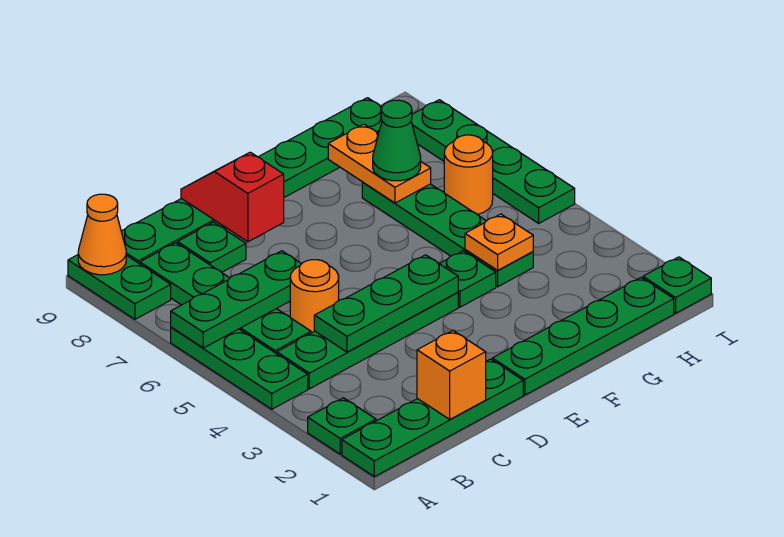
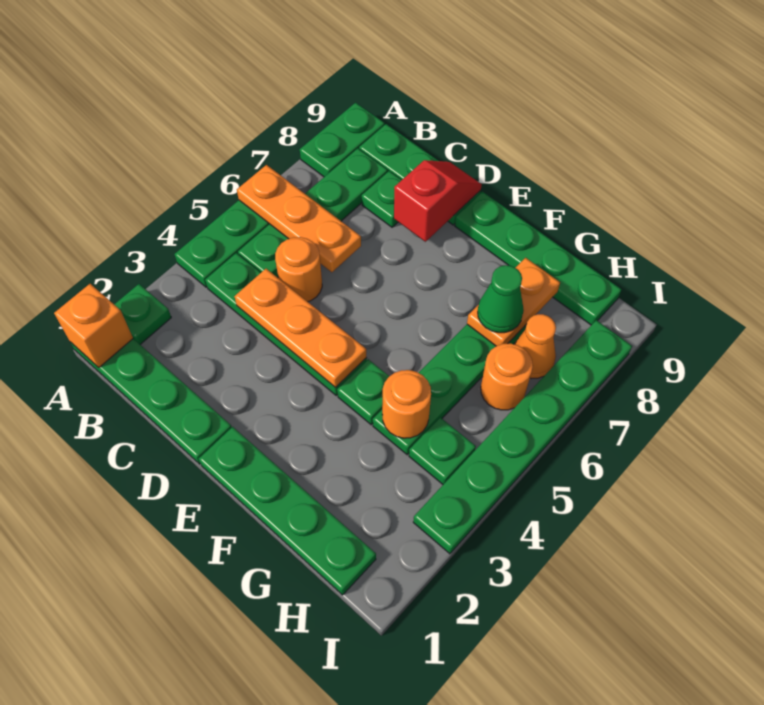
green plate A6:C6 level 2 -> orange plate A6:C6 level 2
orange cone A9 level 2 -> orange cone H7 level 1
orange brick C1 level 2 -> orange brick A1 level 2
green plate C4:E4 level 2 -> orange plate C4:E4 level 2
orange plate G4 level 2 -> orange round brick G4 level 2
green plate I1 level 1 -> green plate H4 level 1
green plate I5:I8 level 1 -> green plate I3:I8 level 1

